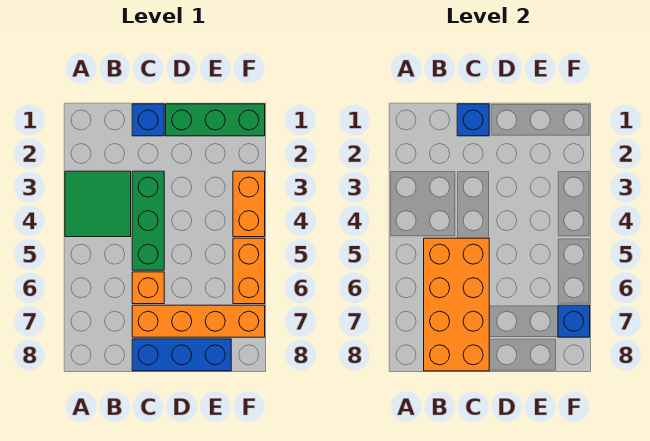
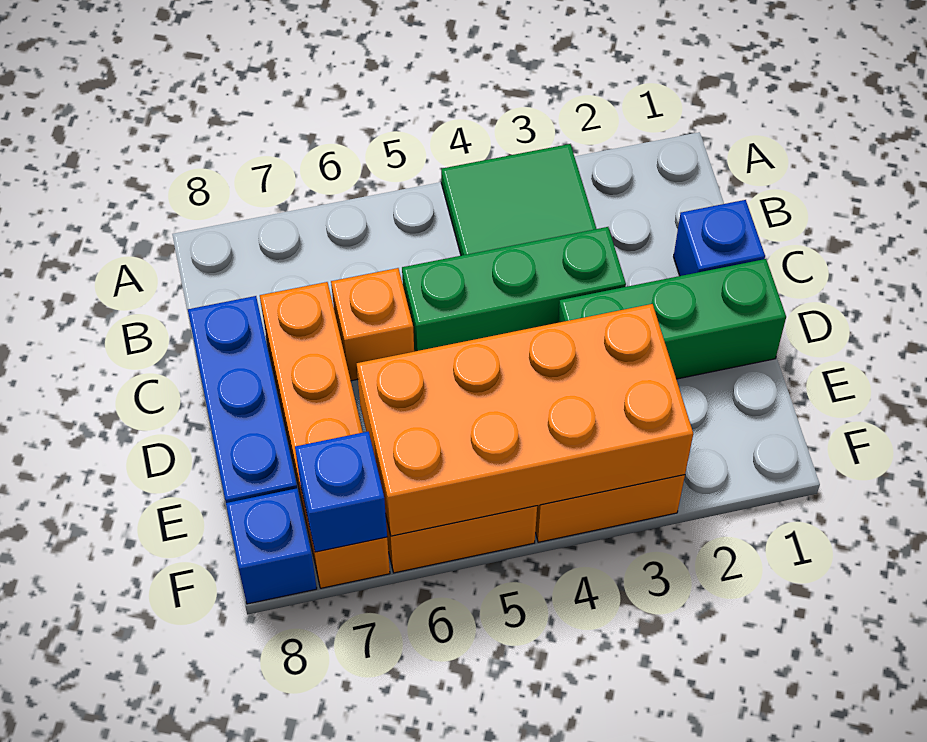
orange brick B5:C8 level 2 -> orange brick E3:F6 level 2
blue brick C1 level 2 -> blue brick F8 level 1
green brick D1:F1 level 1 -> green brick D1:D3 level 1

